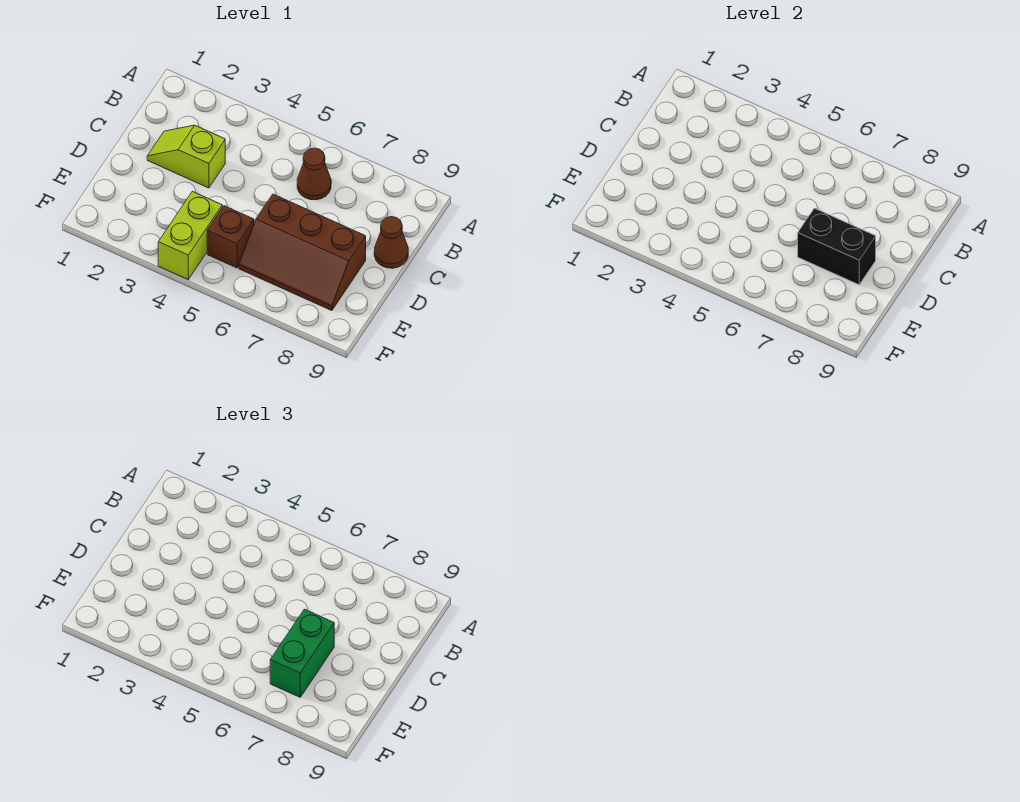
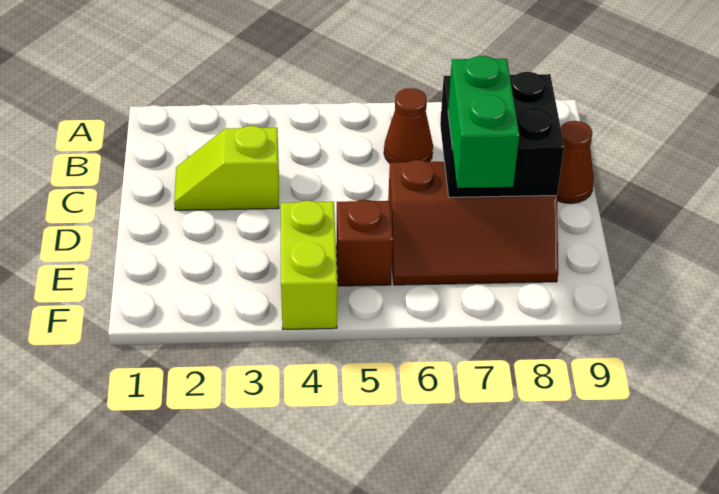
black brick D7:D8 level 2 -> black brick C7:D8 level 2

